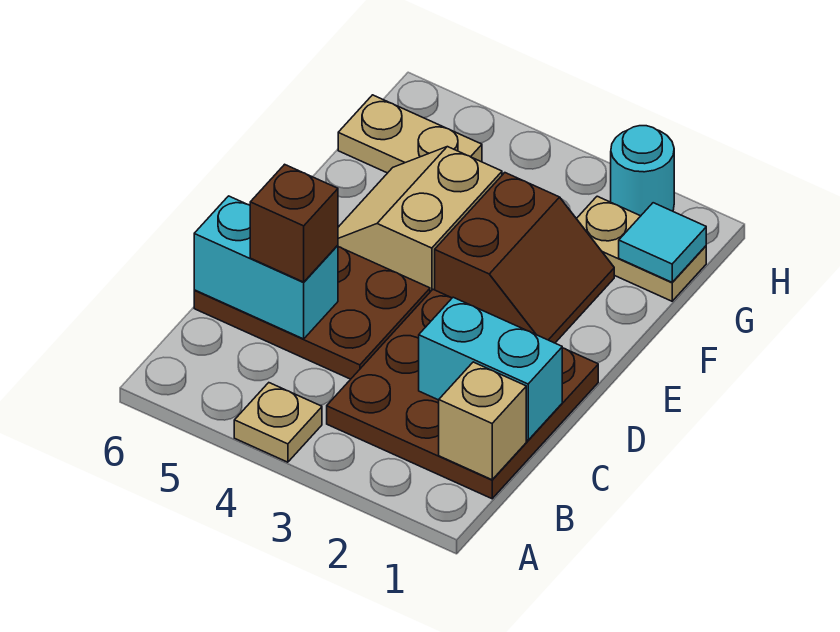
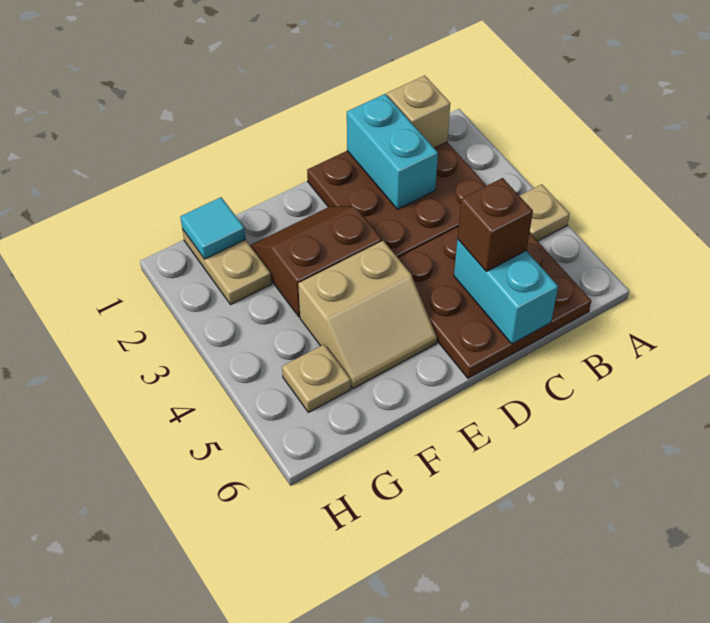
brown plate C4:D6 level 1 -> brown plate B4:D6 level 1
tan plate G5:G6 level 1 -> tan plate G5 level 1
cyan round brick H2 level 1 -> none

